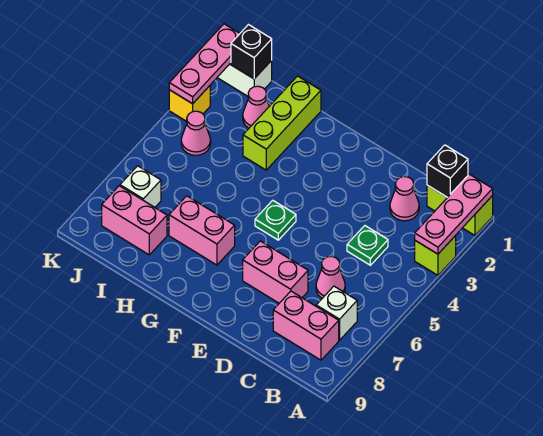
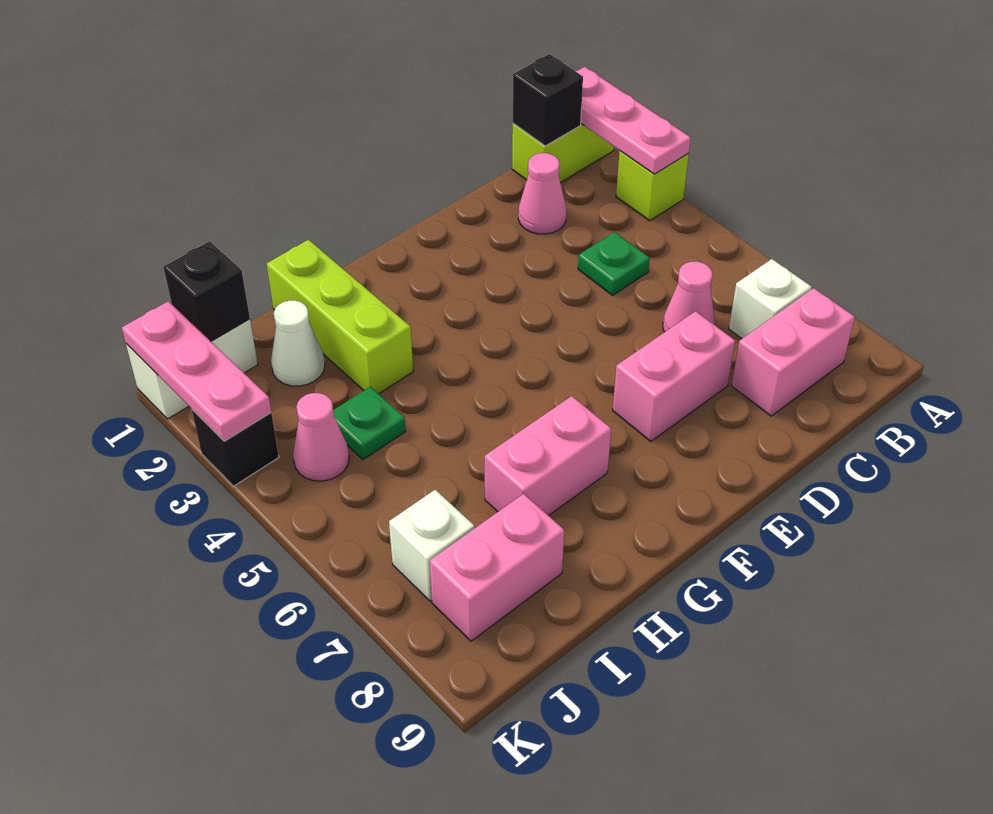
green plate F5 level 1 -> green plate I4 level 1
pink cone I2 level 1 -> white cone I2 level 1
yellow brick K3 level 1 -> black brick K3 level 1

